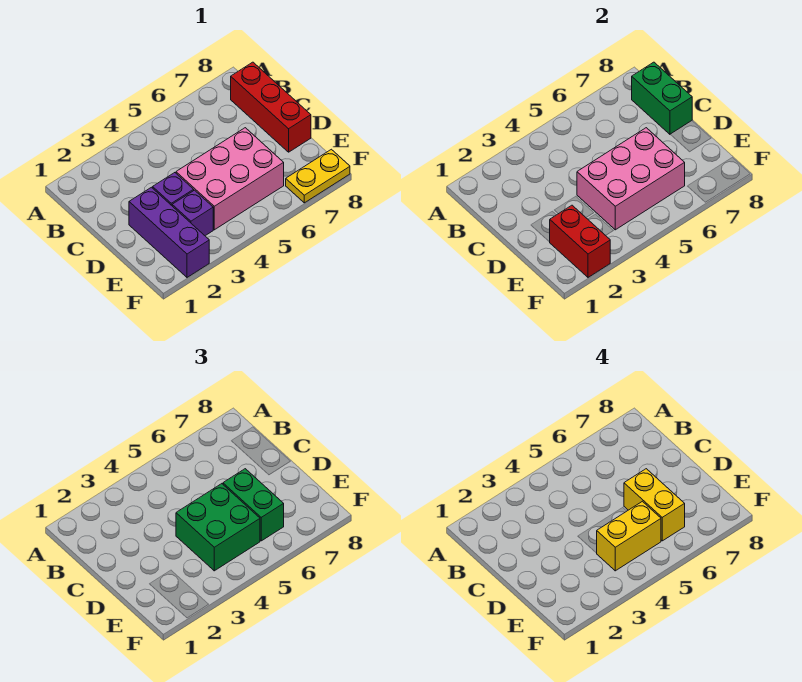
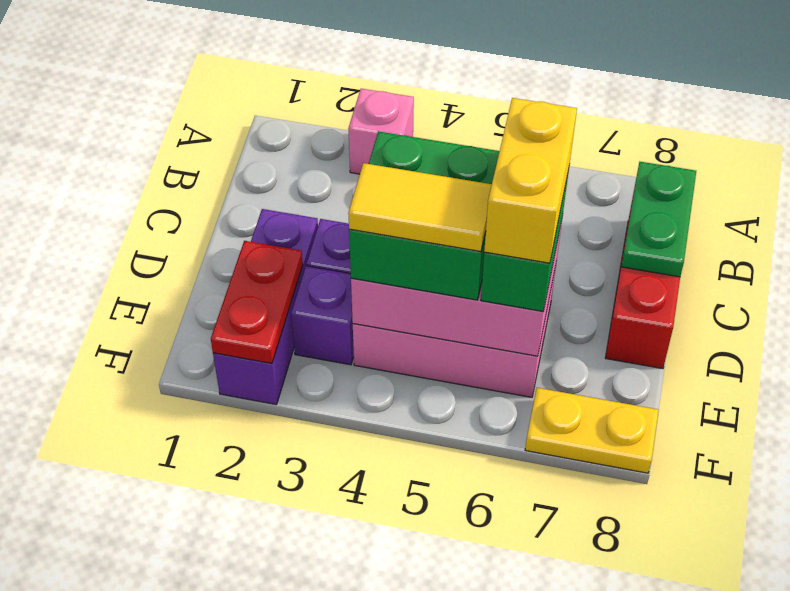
none -> pink brick A3 level 1
green brick B8:C8 level 2 -> green plate B8:C8 level 2
red brick E2:F2 level 2 -> red plate E2:F2 level 2
yellow brick E4:E5 level 4 -> yellow tile E4:E5 level 4

